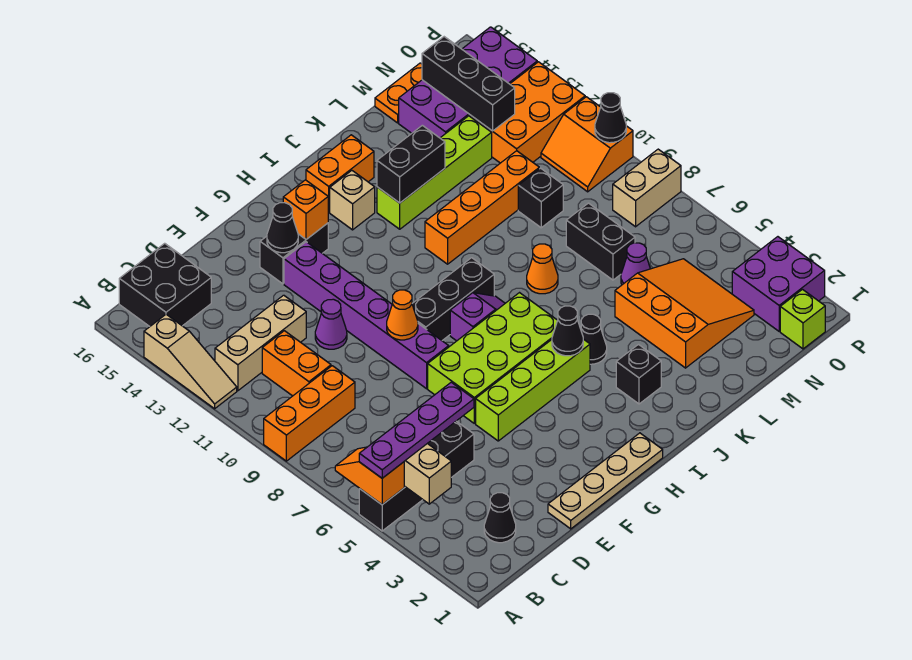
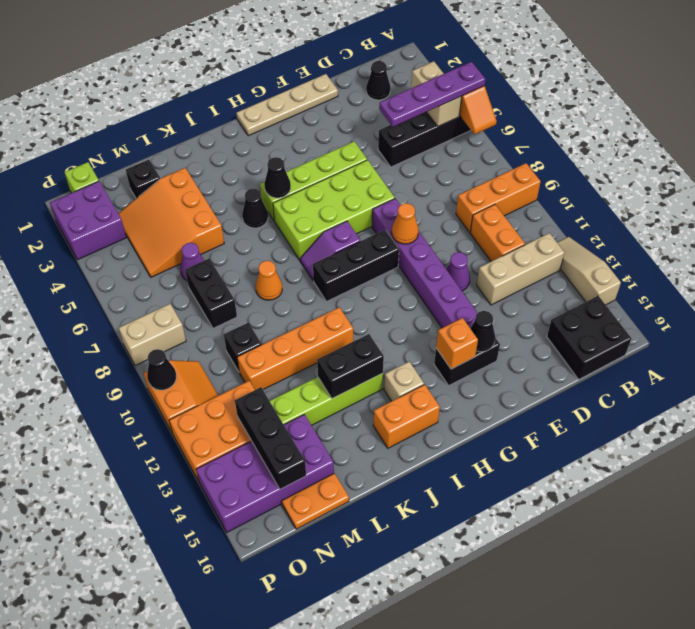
black brick J3 level 1 -> black brick M2 level 1

